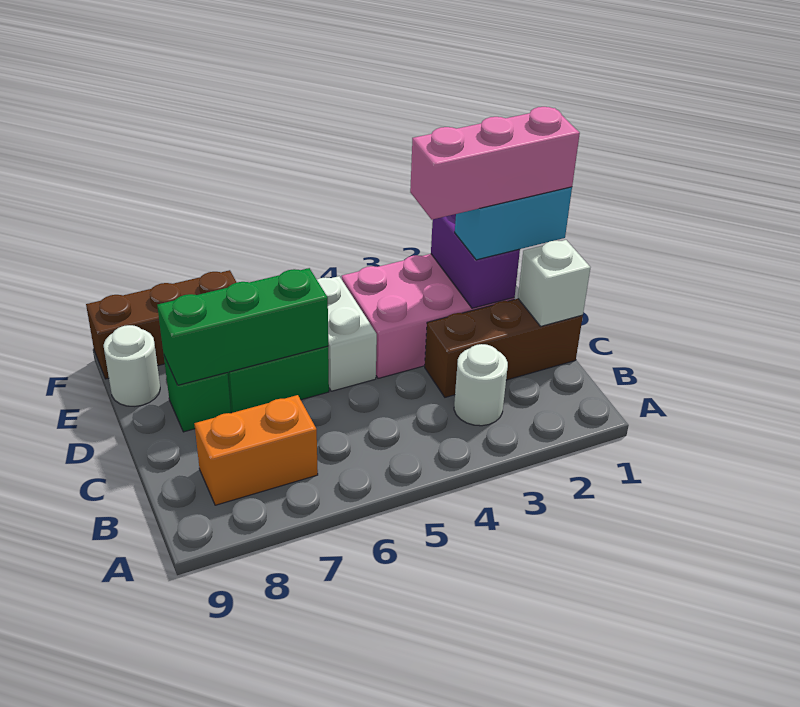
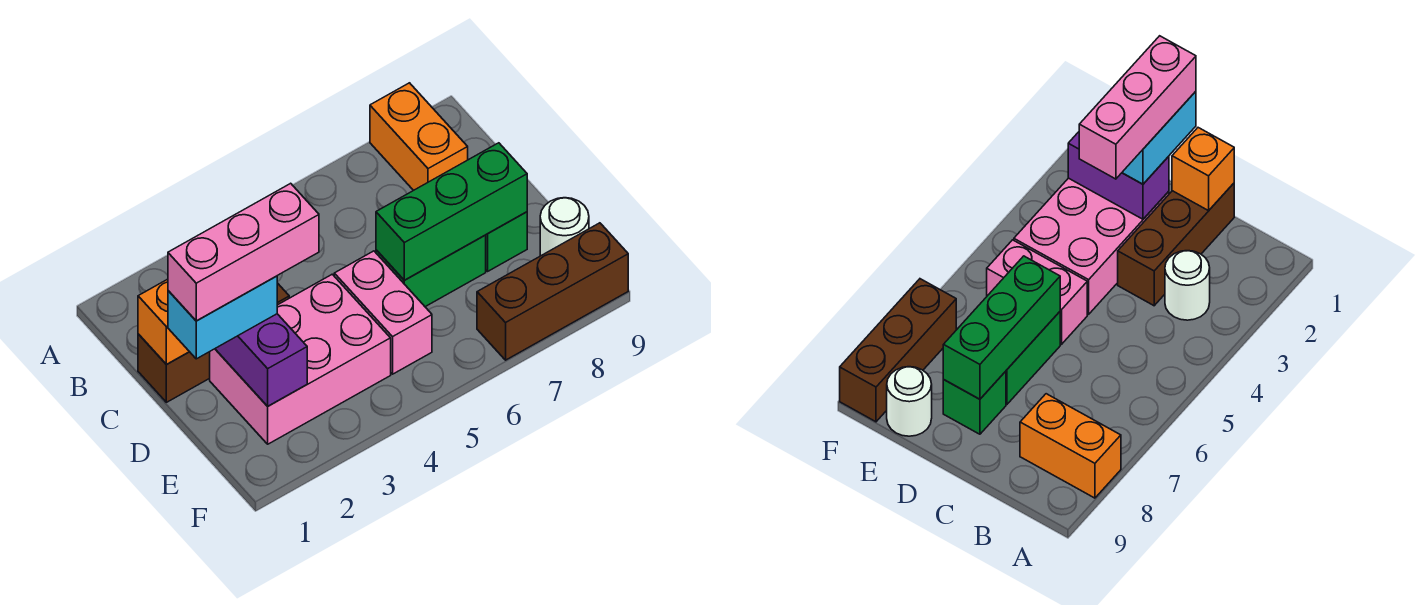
orange brick B7:B8 level 1 -> orange brick A8:B8 level 1
white brick C1 level 2 -> orange brick C1 level 2
white brick D5:E5 level 1 -> pink brick D5:E5 level 1

